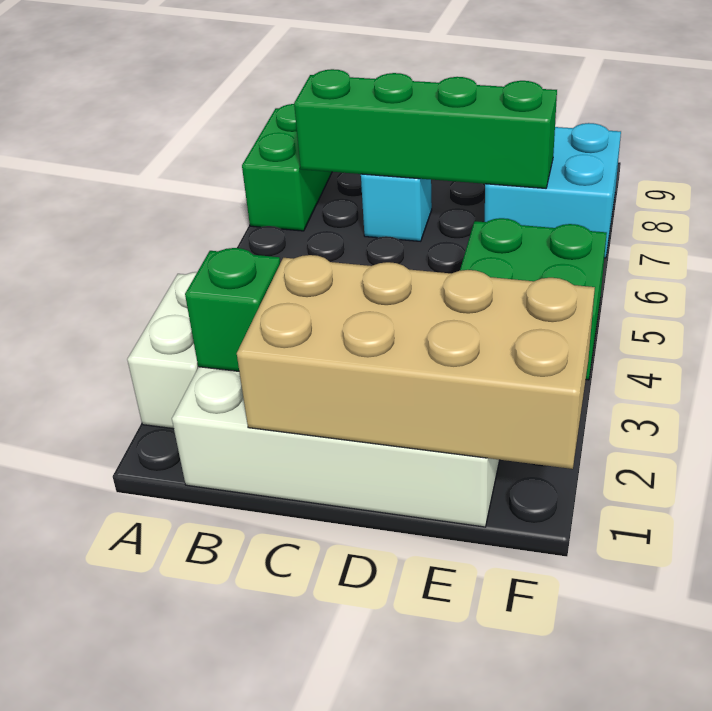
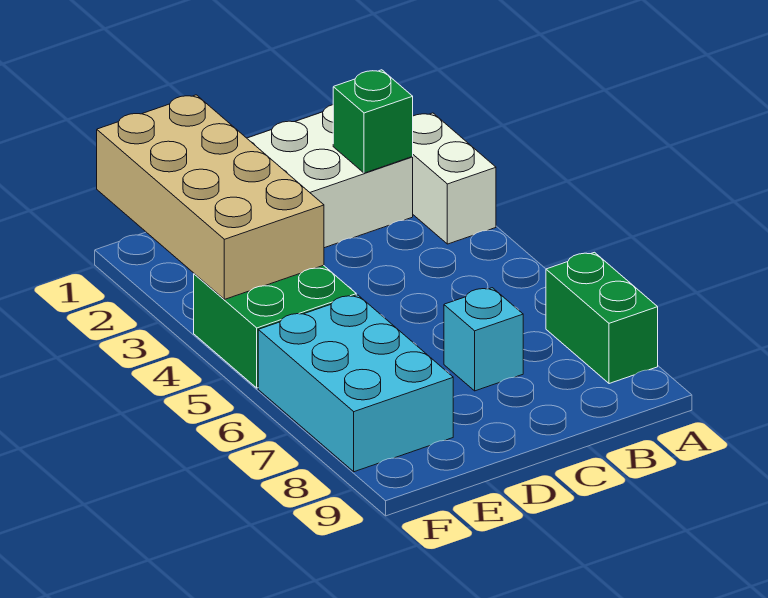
green brick B7:E7 level 2 -> none
tan brick C1:F2 level 2 -> tan brick E1:F4 level 2
cyan brick E7:F8 level 1 -> cyan brick E6:F8 level 1

